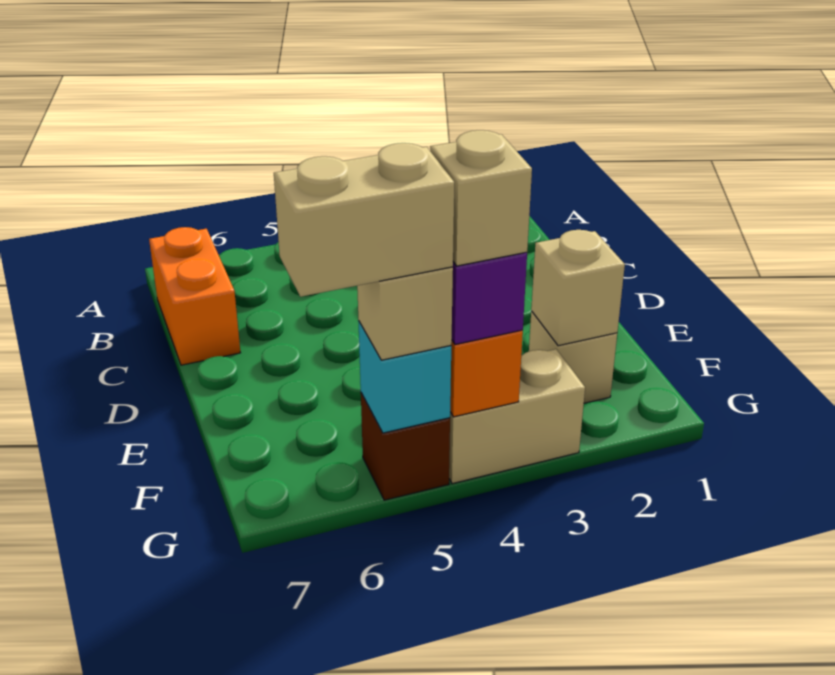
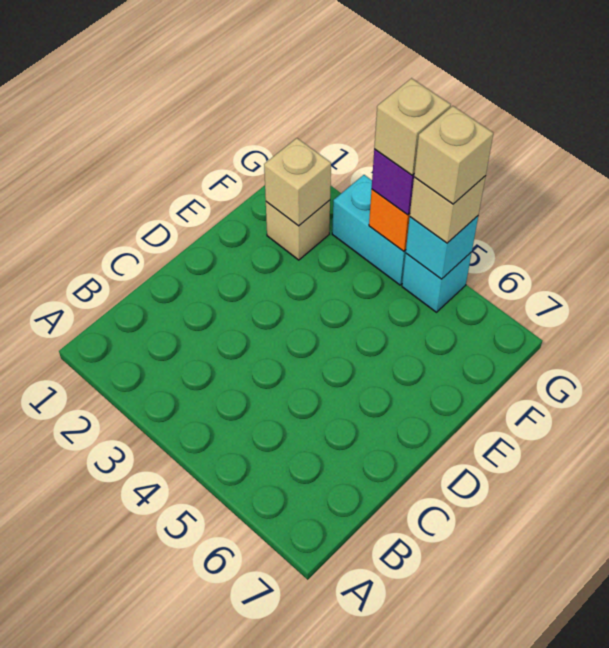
orange brick B7:C7 level 1 -> none
tan brick G3:G4 level 1 -> cyan brick G3:G4 level 1
brown brick G5 level 1 -> cyan brick G5 level 1
tan brick G5:G6 level 4 -> tan brick G5 level 4

